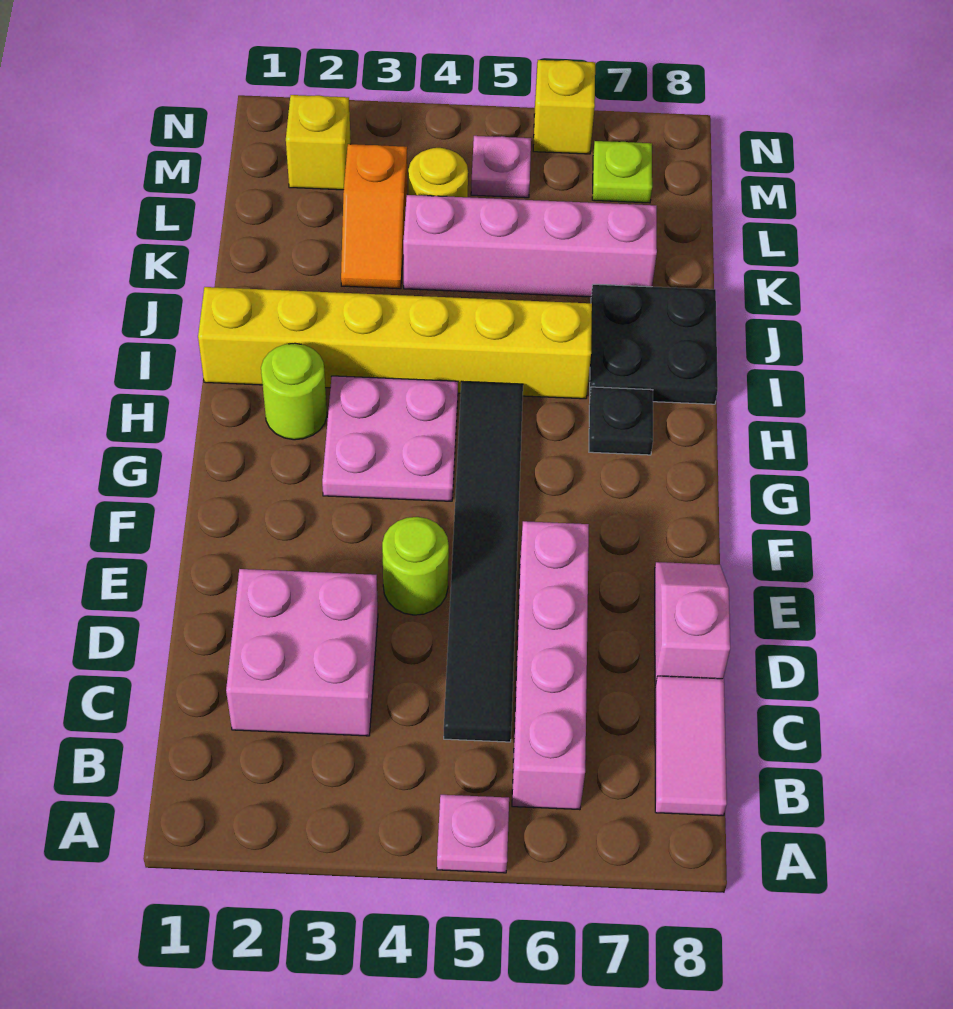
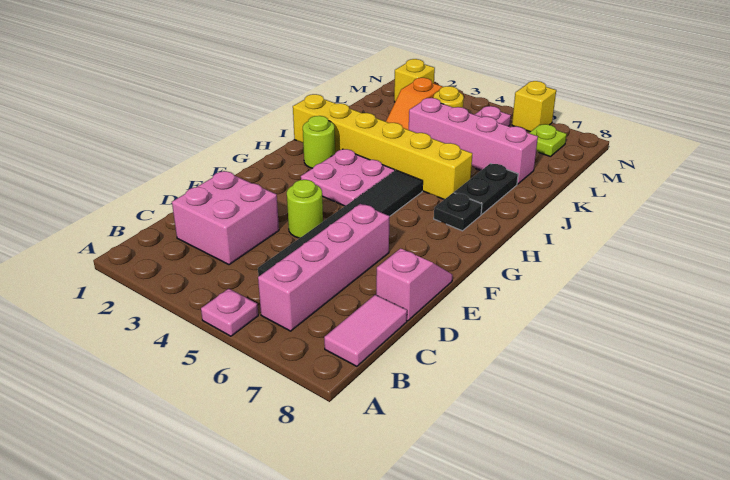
black plate I7:J8 level 1 -> black plate I7:J7 level 1

